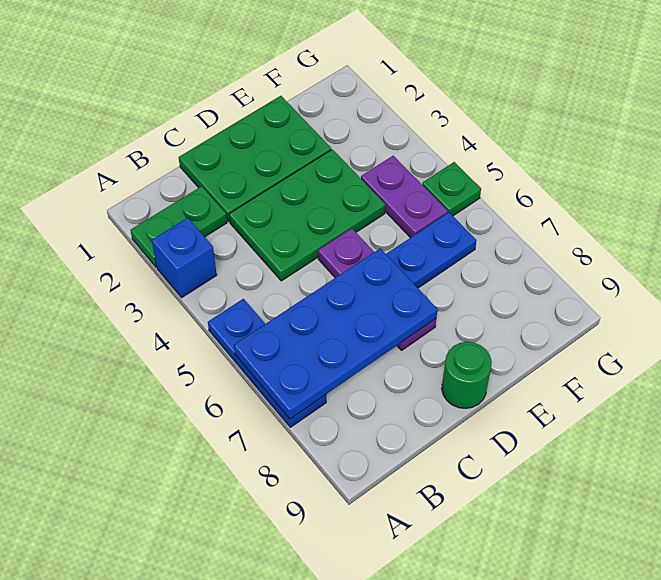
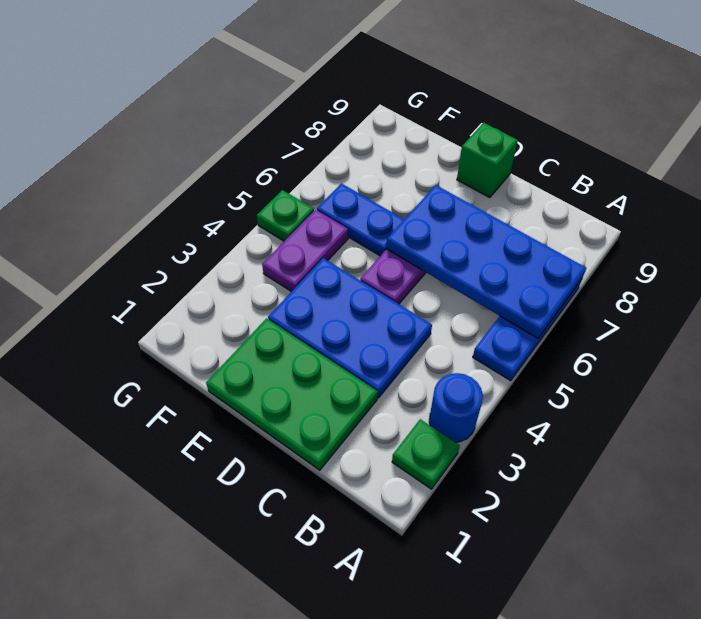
green plate A2:B2 level 1 -> green plate A2 level 1
blue brick A3 level 1 -> blue round brick A3 level 1
green plate C3:E4 level 1 -> blue plate C3:E4 level 1
green round brick D9 level 1 -> green brick D9 level 1

